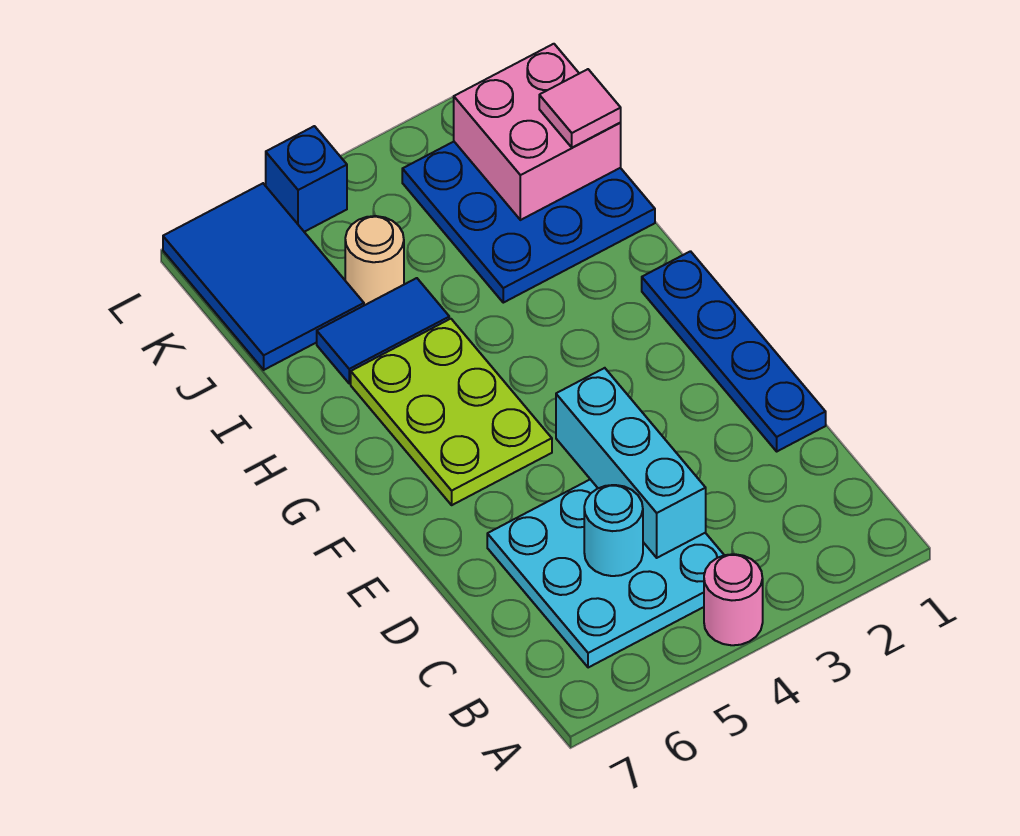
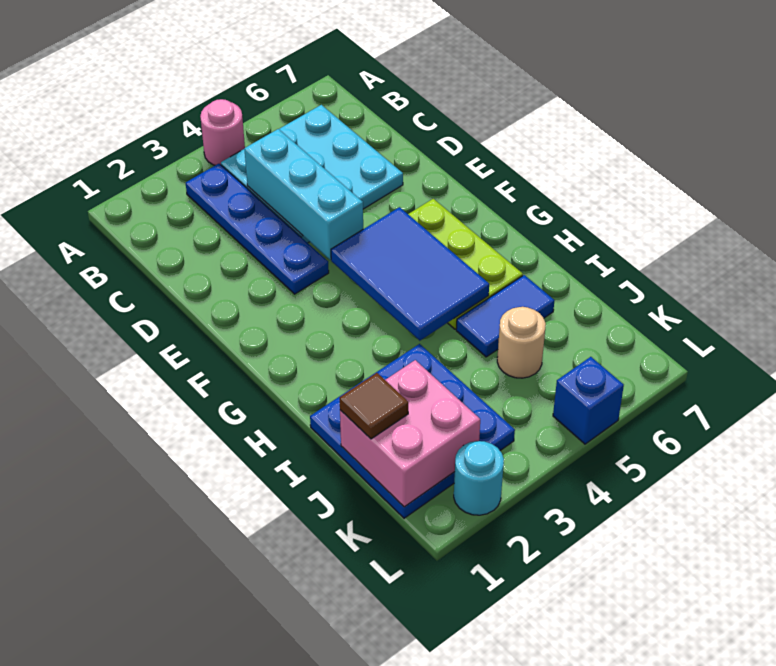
cyan round brick C5 level 2 -> cyan round brick L2 level 1
blue plate D1:G1 level 1 -> blue plate B3:E3 level 1
pink tile J1 level 3 -> brown tile J1 level 3
blue tile J6:L7 level 1 -> blue tile F4:H5 level 2

